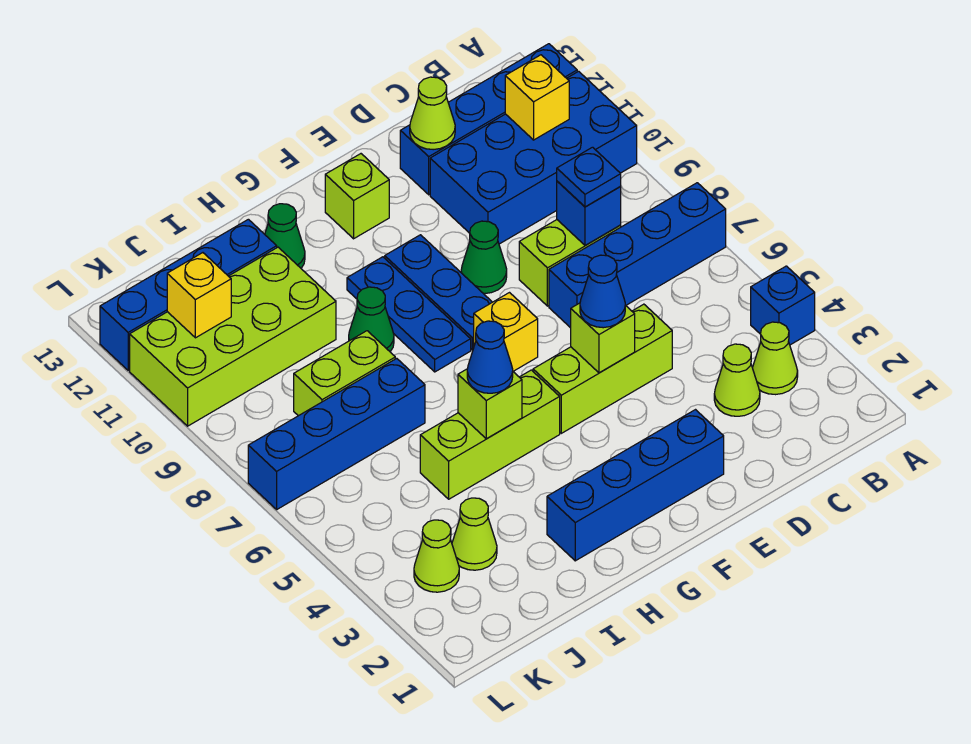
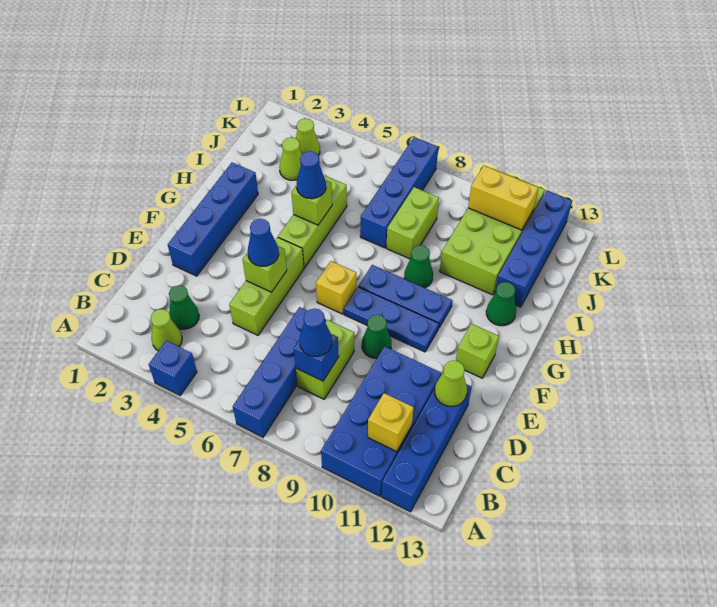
lime cone C3 level 1 -> green cone C3 level 1
blue plate C8 level 3 -> blue cone C8 level 3
yellow brick K11 level 2 -> yellow brick K10:K11 level 2

